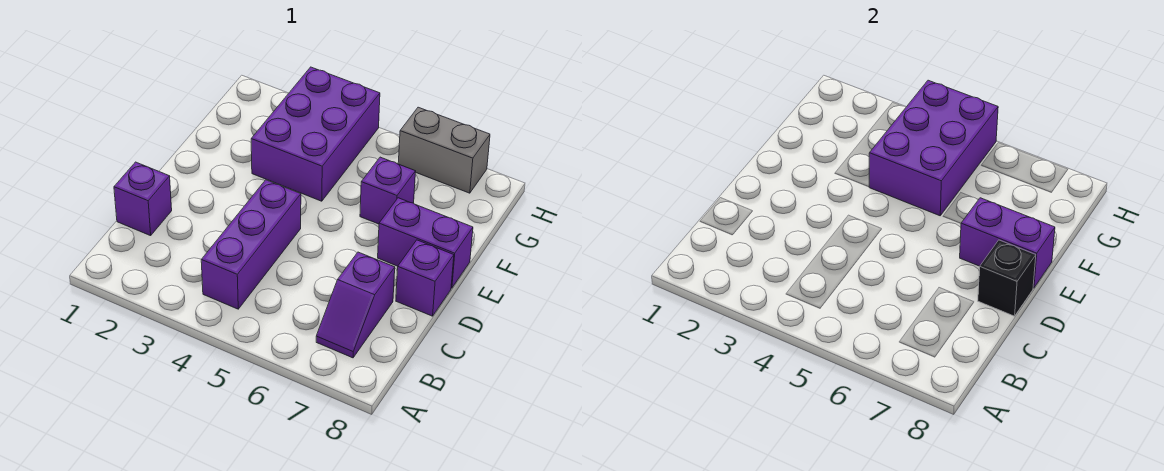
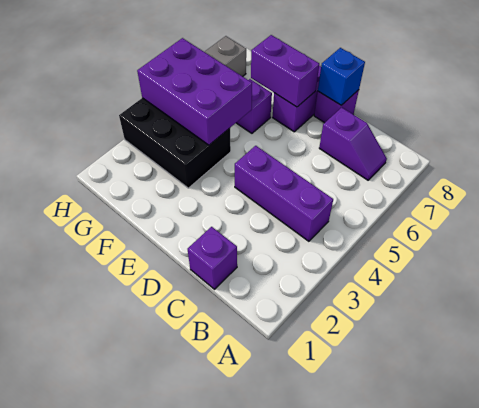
black brick D8 level 2 -> blue brick D8 level 2
purple brick E7:E8 level 2 -> purple brick E7:F7 level 2
purple brick F3:H4 level 1 -> black brick F3:H4 level 1

